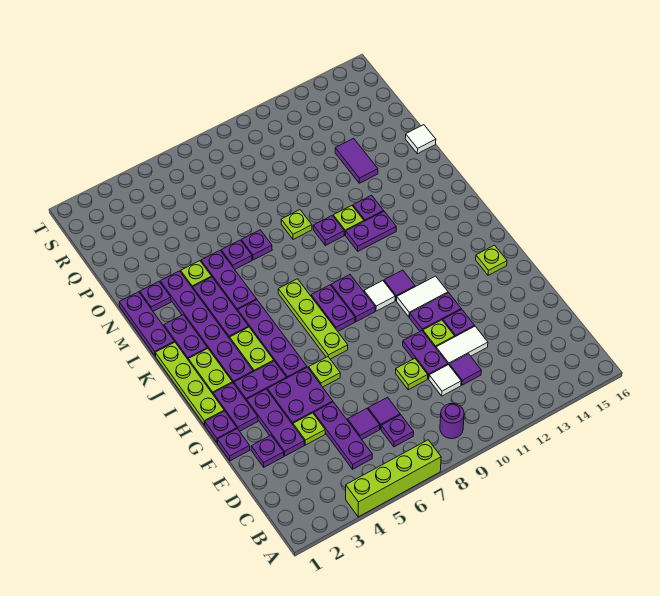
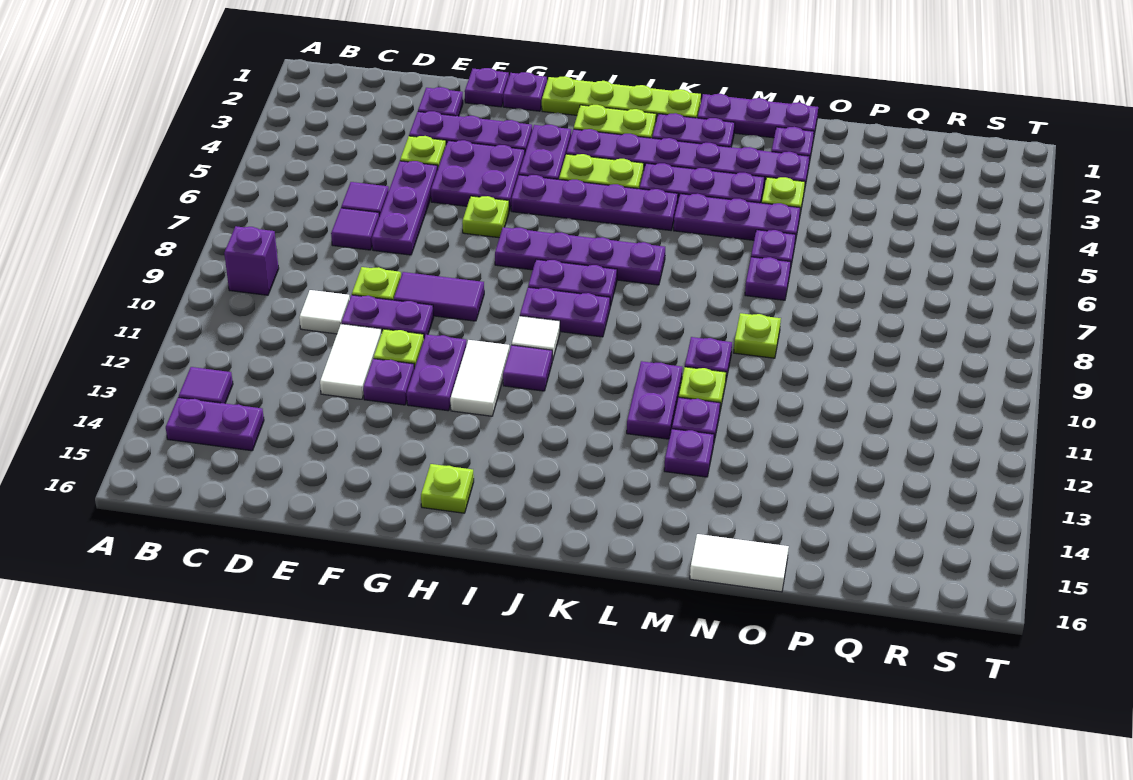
lime brick A4:A7 level 1 -> none
purple round brick B9 level 1 -> purple brick B9 level 1
purple plate C5:E5 level 1 -> purple plate E5:E7 level 1
purple plate C7 level 1 -> purple plate M13 level 1
purple tile D11 level 1 -> purple tile B13 level 1
purple plate G2:H2 level 1 -> purple plate B14:C14 level 1
lime plate H7:K7 level 1 -> purple plate H7:K7 level 1
purple tile O13:P13 level 1 -> purple tile F9:G9 level 1
white tile O16 level 1 -> white tile N16:O16 level 1

